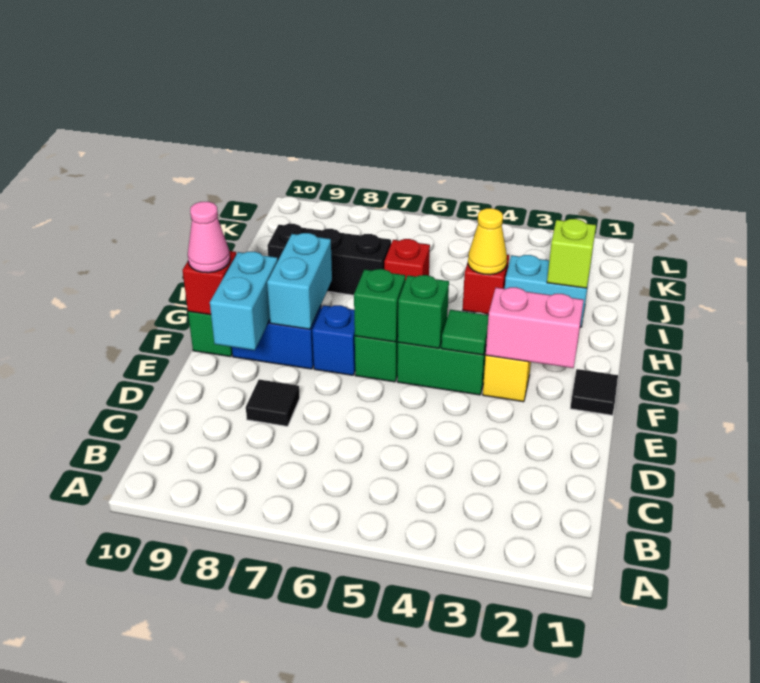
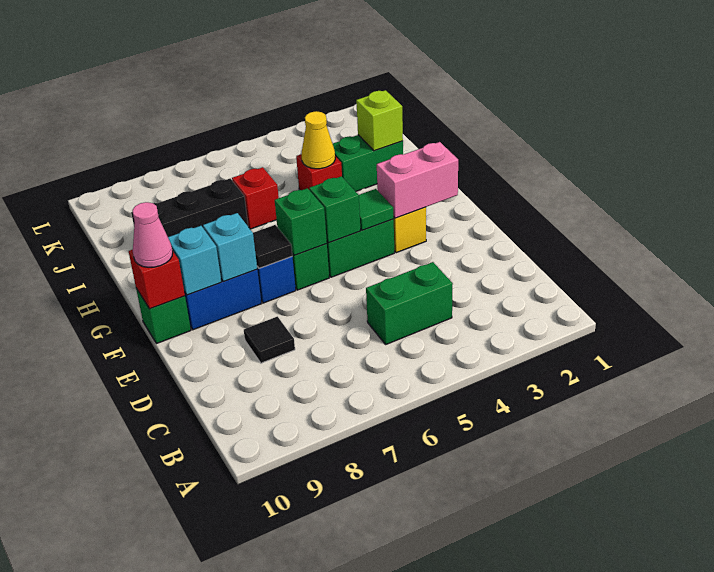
none -> green brick C4:C5 level 1
cyan brick E9:F9 level 2 -> cyan brick F9 level 2
black tile F1 level 1 -> black tile F7 level 2
cyan brick F8:G8 level 2 -> cyan brick F8 level 2
cyan brick I2:I3 level 1 -> green brick I2:I3 level 1

